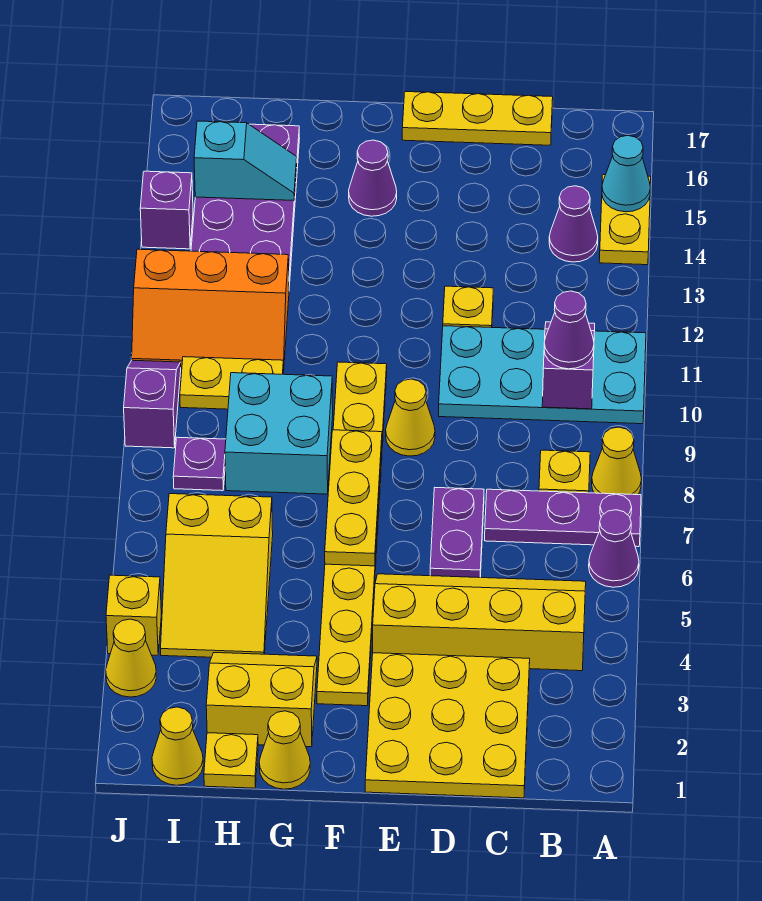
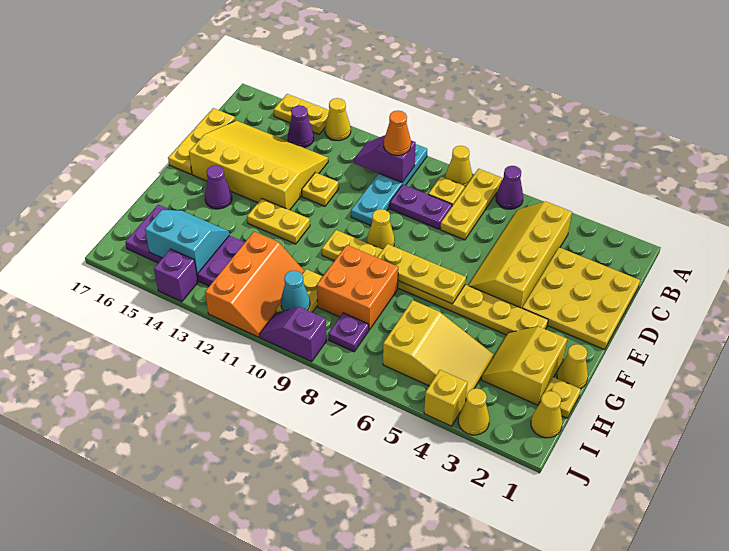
purple plate A7:C7 level 1 -> yellow plate A7:C7 level 1
cyan plate A10:D11 level 1 -> cyan plate A10:D10 level 1
none -> yellow cone A13 level 1
cyan cone A15 level 2 -> cyan cone I10 level 2
purple cone B10 level 3 -> orange cone B10 level 3
none -> yellow slope C13:E16 level 1 top E
purple plate D6:D7 level 1 -> purple plate C8:C9 level 1
none -> yellow plate F12:F13 level 1
cyan brick G8:H9 level 1 -> orange brick G8:H9 level 1
cyan slope H15:I15 level 2 top I -> cyan slope H14:I15 level 2 top I

